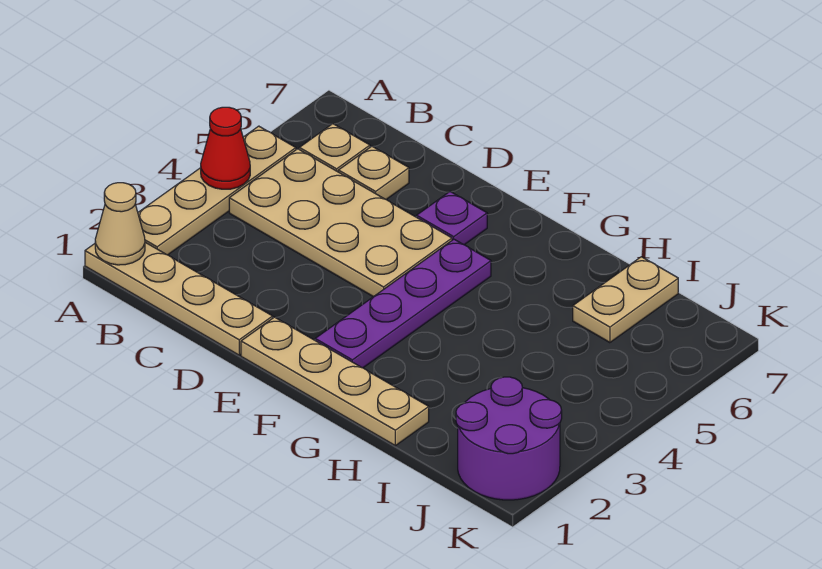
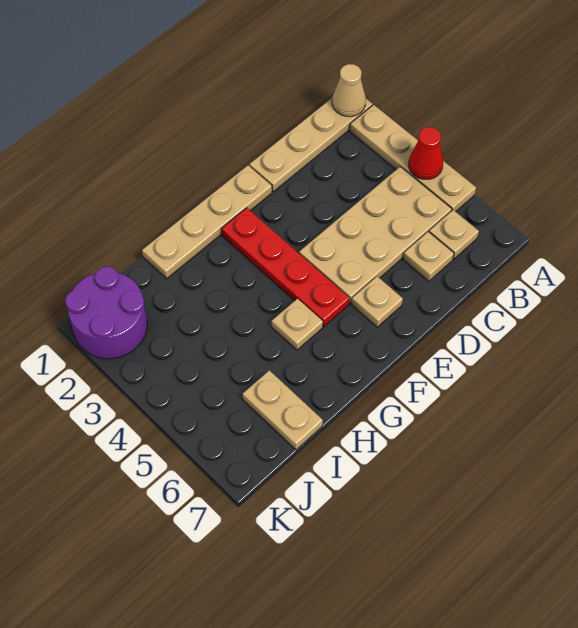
purple plate E6 level 1 -> tan plate E6 level 1
purple plate F2:F5 level 1 -> red plate F2:F5 level 1
none -> tan plate G5 level 1

